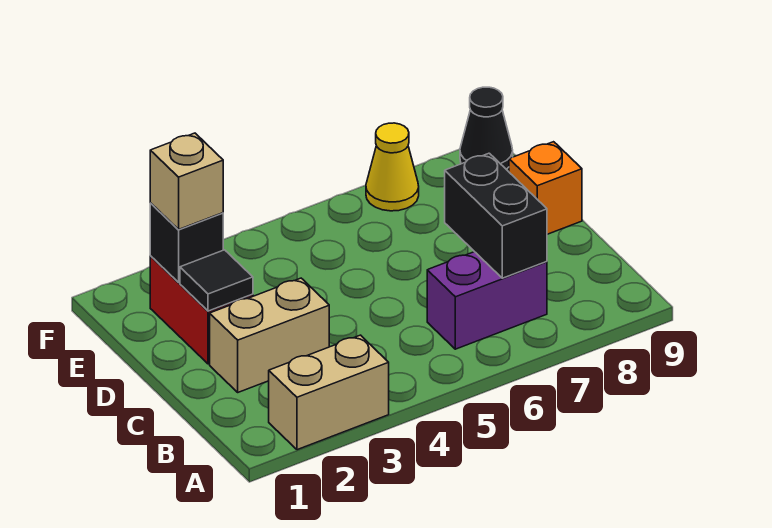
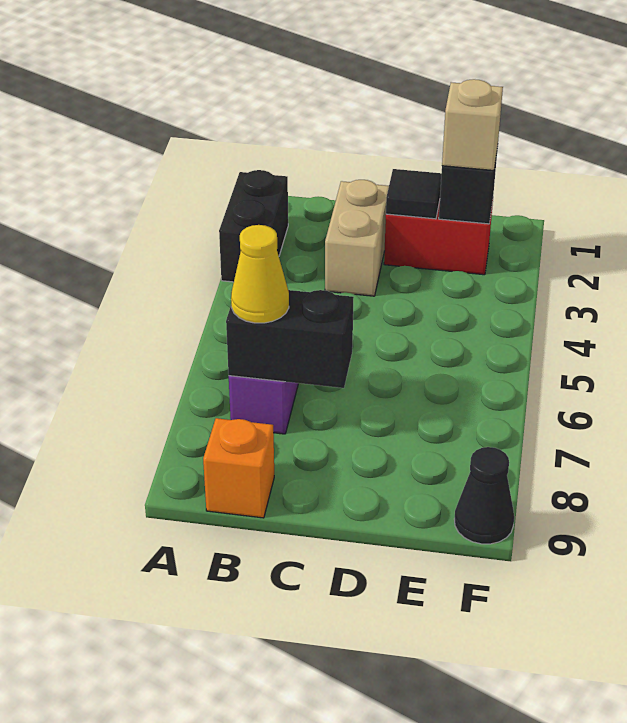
tan brick A2:A3 level 1 -> black brick A2:A3 level 1
orange brick D9 level 1 -> orange brick B9 level 1
yellow cone F7 level 1 -> yellow cone B7 level 3

